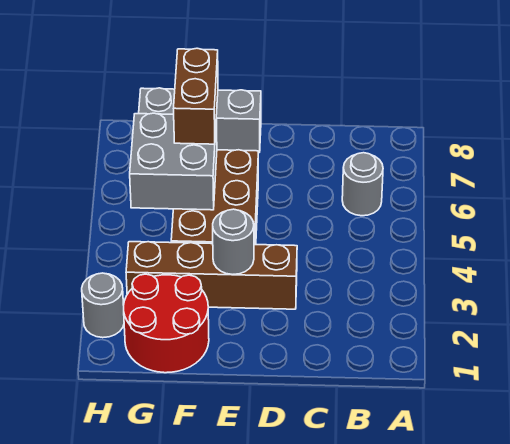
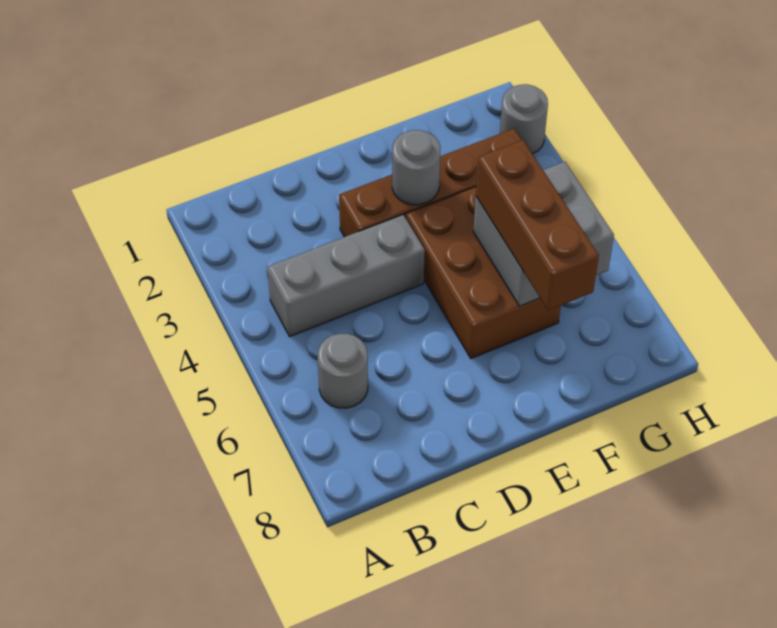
grey brick E8:G8 level 1 -> grey brick B4:D4 level 1
red round brick F1:G2 level 1 -> none
brown brick F6:F7 level 3 -> brown brick F5:F7 level 3

